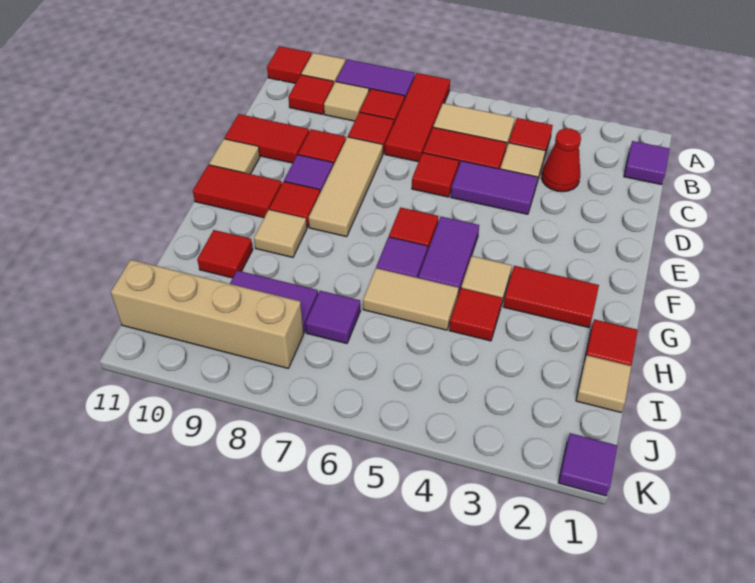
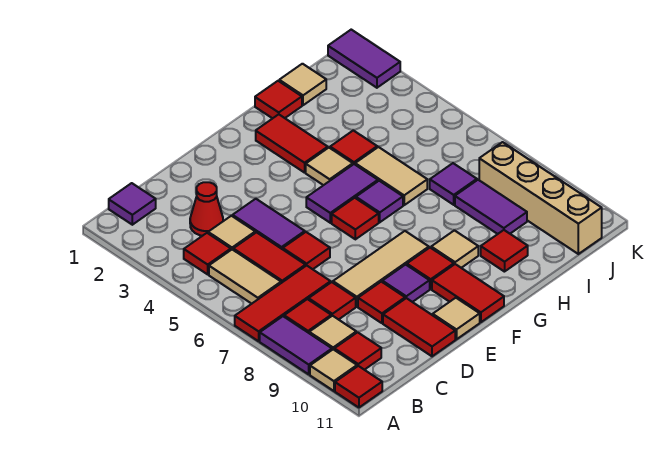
purple tile K1 level 1 -> purple tile K1:K2 level 1

